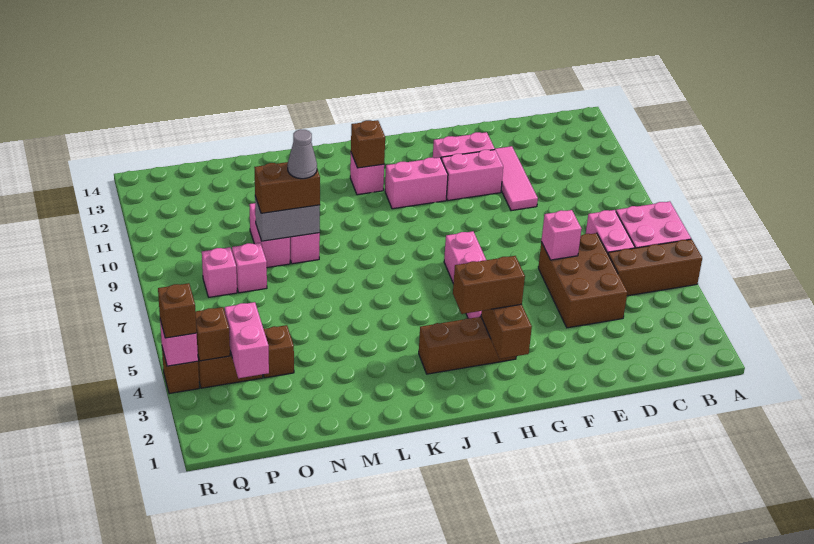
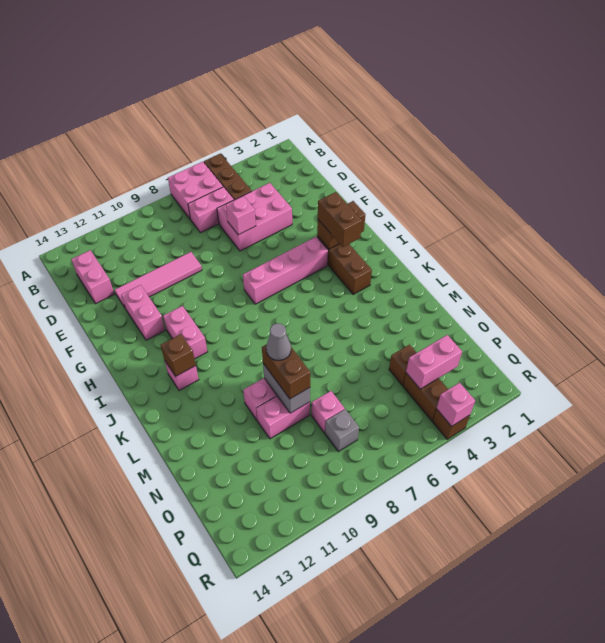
brown brick D4:E6 level 1 -> pink brick D4:E6 level 1
pink tile E10:E12 level 1 -> pink tile E9:E12 level 1
pink brick F11:G11 level 1 -> pink brick C13:D13 level 1
pink brick P8 level 1 -> grey brick P8 level 1
brown brick Q4 level 2 -> none
brown brick R4 level 3 -> none

